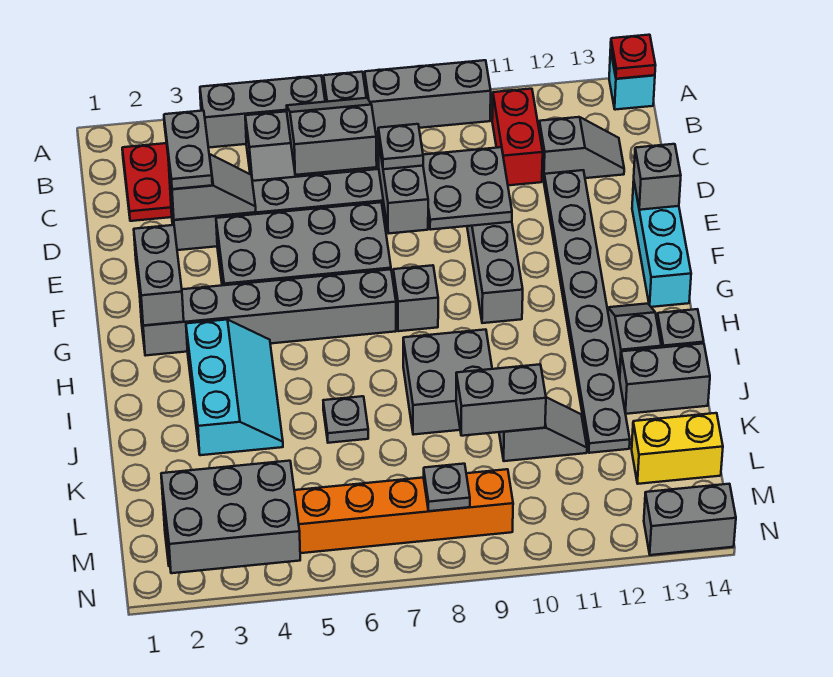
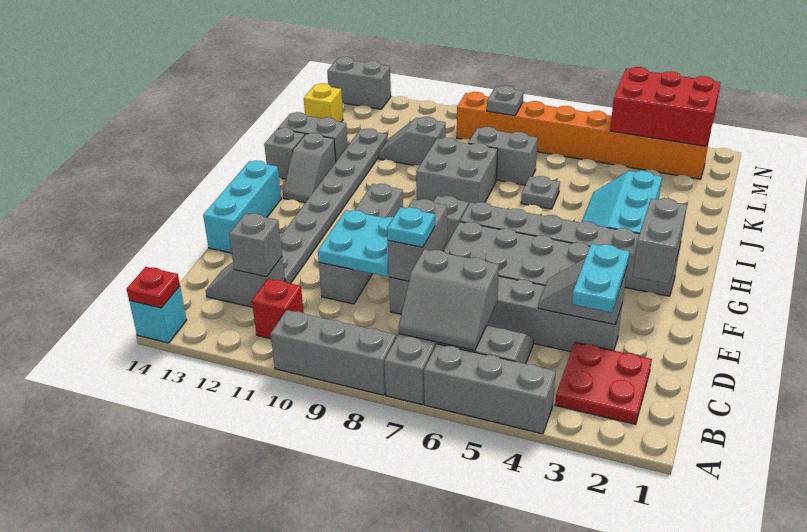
red brick B11:C11 level 1 -> red brick B11 level 1
grey plate C3:D3 level 3 -> cyan plate C3:D3 level 3
grey plate D8 level 3 -> cyan plate D8 level 3
grey plate D9:E10 level 2 -> cyan plate D9:E10 level 2
grey brick E14 level 2 -> grey brick C12 level 2
grey brick K9:K10 level 2 -> grey brick K7:K8 level 1
yellow brick L13:L14 level 1 -> yellow brick L14 level 1
grey brick M2:N4 level 2 -> red brick M2:N4 level 2

